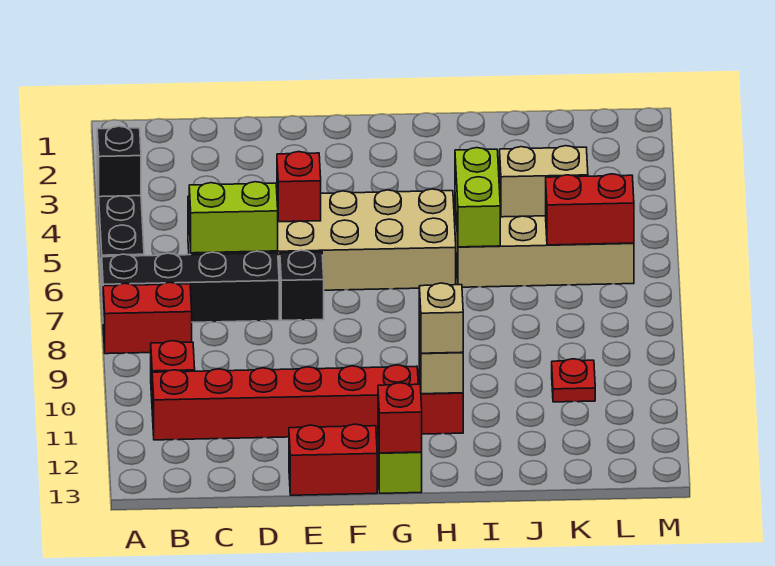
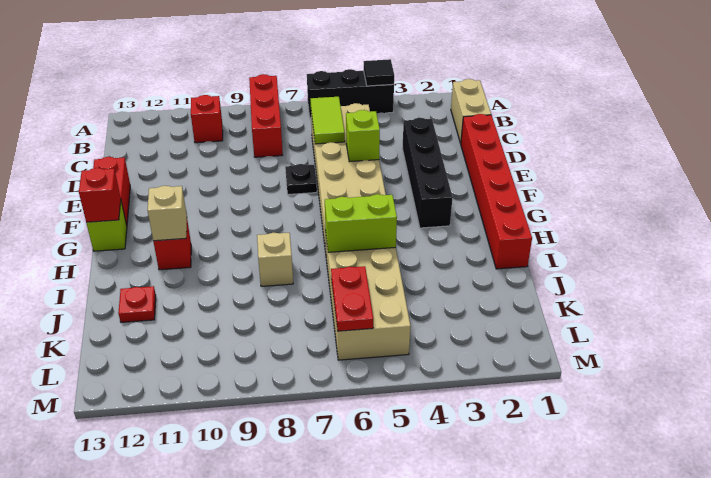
black brick A4 level 2 -> black tile A4 level 2
black brick A7:D7 level 1 -> black brick D3:G3 level 1
red brick A8:B8 level 1 -> red brick A8:C8 level 1
red brick B11:G11 level 1 -> red brick D1:I1 level 1
lime brick C6:D6 level 2 -> lime tile C6:D6 level 2
red brick E5 level 2 -> lime brick E5 level 2
black brick E7 level 1 -> black plate E7 level 1
tan brick H11 level 3 -> tan brick I8 level 1
tan brick J5:K5 level 2 -> tan brick B1:C1 level 1
red brick K6:L6 level 2 -> red plate K6:L6 level 2
red plate K10 level 1 -> red plate J12 level 1

